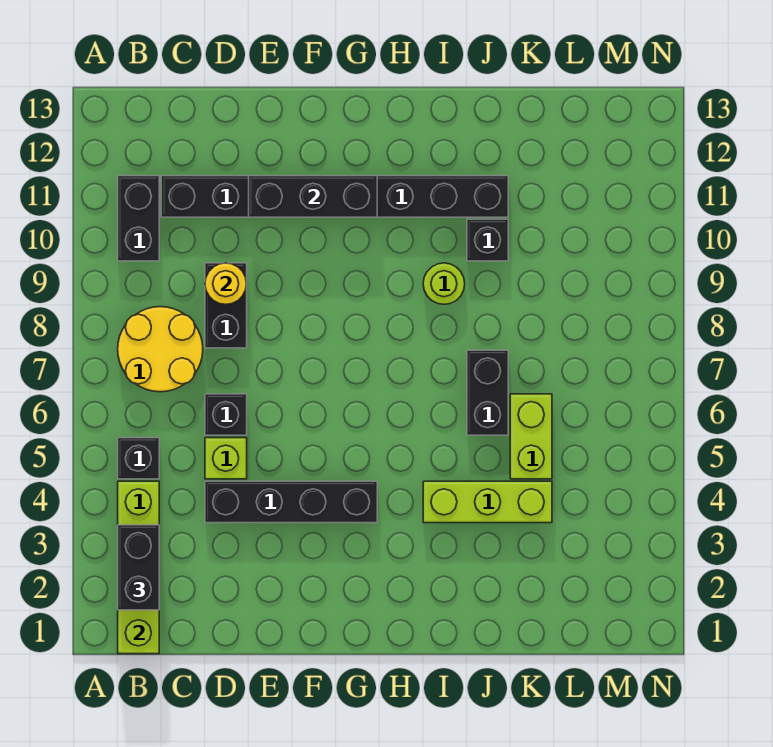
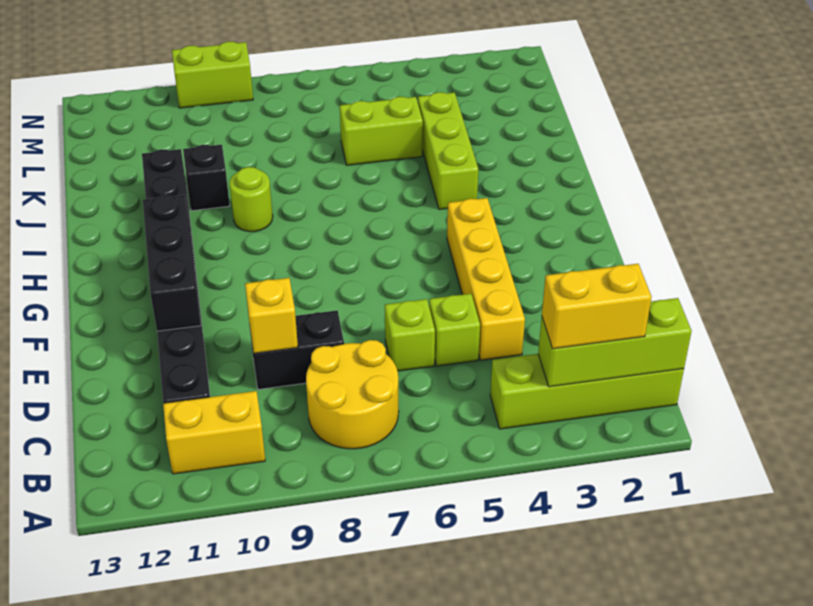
black brick B2:B3 level 3 -> yellow brick B2:B3 level 3
black brick B5 level 1 -> none
black brick B10:B11 level 1 -> yellow brick B10:B11 level 1
black brick D4:G4 level 1 -> yellow brick D4:G4 level 1
black brick D6 level 1 -> lime brick D6 level 1
yellow round brick D9 level 2 -> yellow brick D9 level 2
black brick J6:J7 level 1 -> none
none -> lime brick N9:N10 level 1

